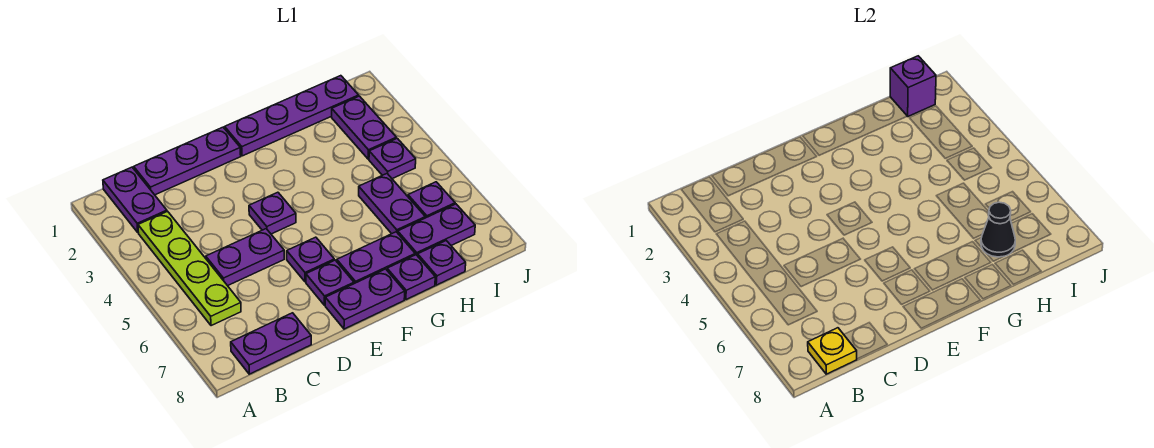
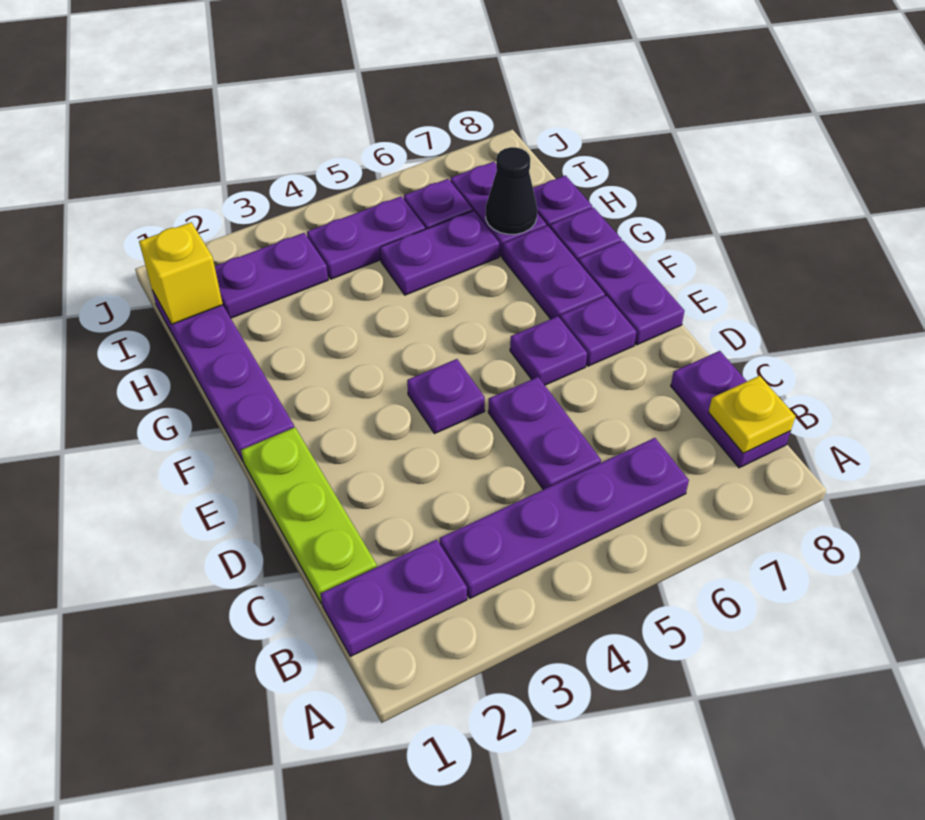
lime plate B3:B6 level 1 -> purple plate B3:B6 level 1
purple plate C1:E1 level 1 -> lime plate C1:E1 level 1
purple brick I1 level 2 -> yellow brick I1 level 2
purple plate I4 level 1 -> purple plate I4:I5 level 1

